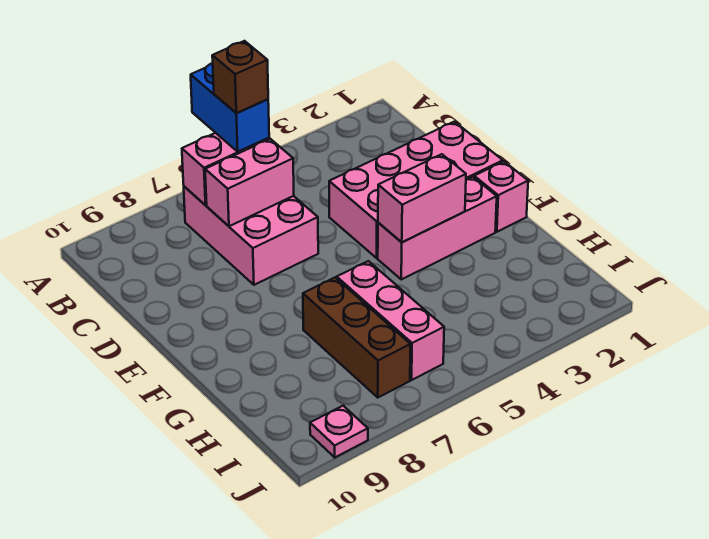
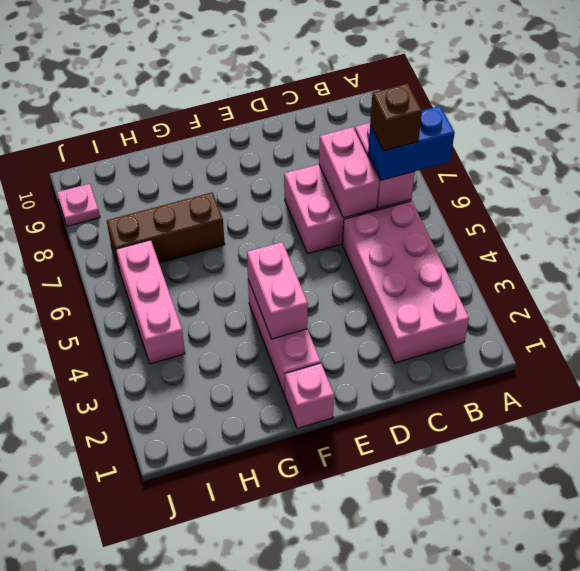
pink brick D1:E4 level 1 -> pink brick B2:C5 level 1
pink brick G6:I6 level 1 -> pink brick I4:I6 level 1

